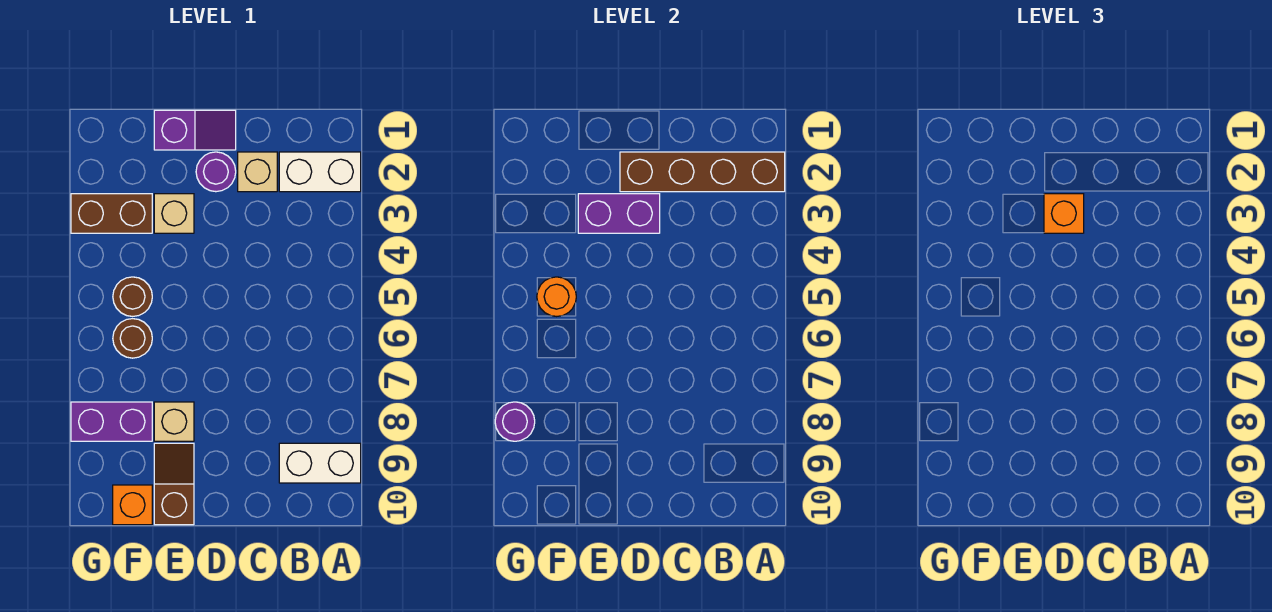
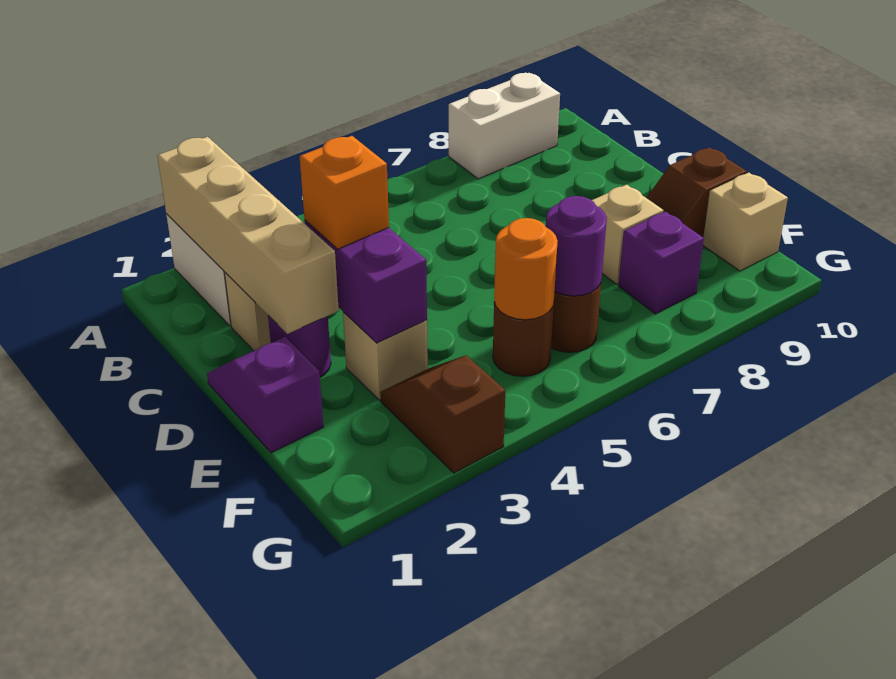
brown brick A2:D2 level 2 -> tan brick A2:D2 level 2
white brick A9:B9 level 1 -> white brick A8:A9 level 1
brown brick F3:G3 level 1 -> brown slope F3:G3 level 1 top G
purple brick F8:G8 level 1 -> purple brick F8 level 1
orange brick F10 level 1 -> tan brick F10 level 1
purple round brick G8 level 2 -> purple round brick F6 level 2

